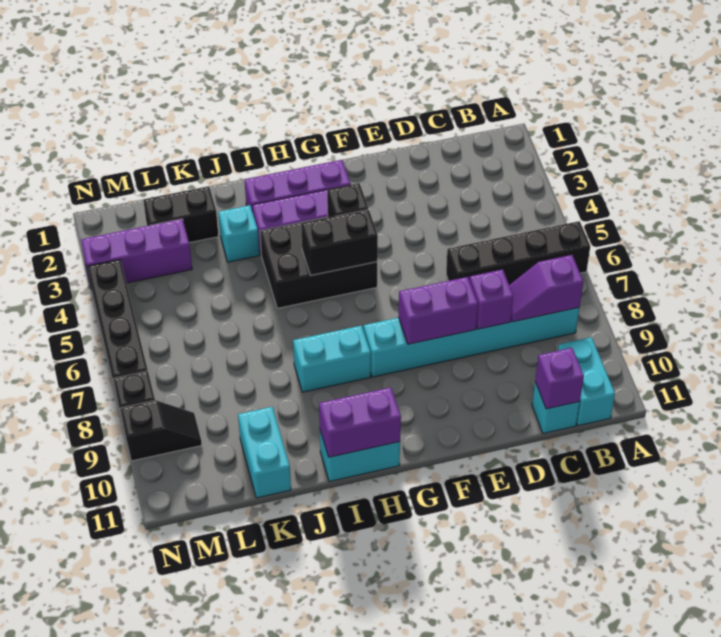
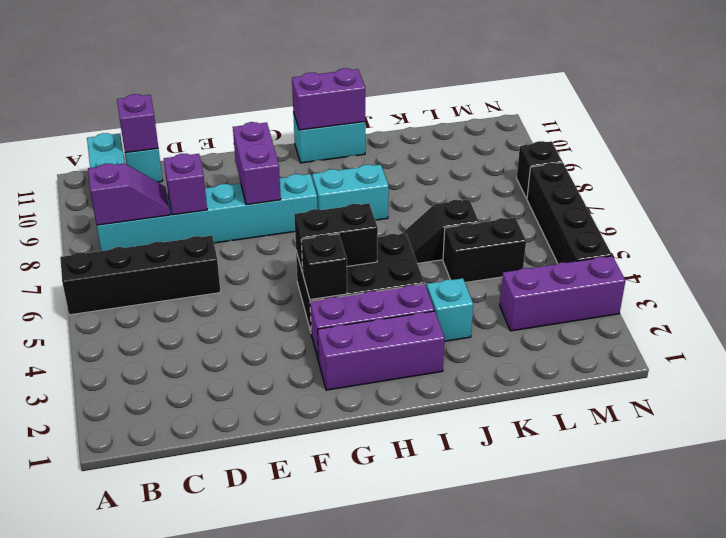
purple brick E8:F8 level 2 -> purple brick F8:F9 level 2
black brick K2:L2 level 1 -> black brick K5:L5 level 1
cyan brick K10:K11 level 1 -> none
black slope M9:N9 level 1 top N -> black slope J6:K6 level 1 top K

